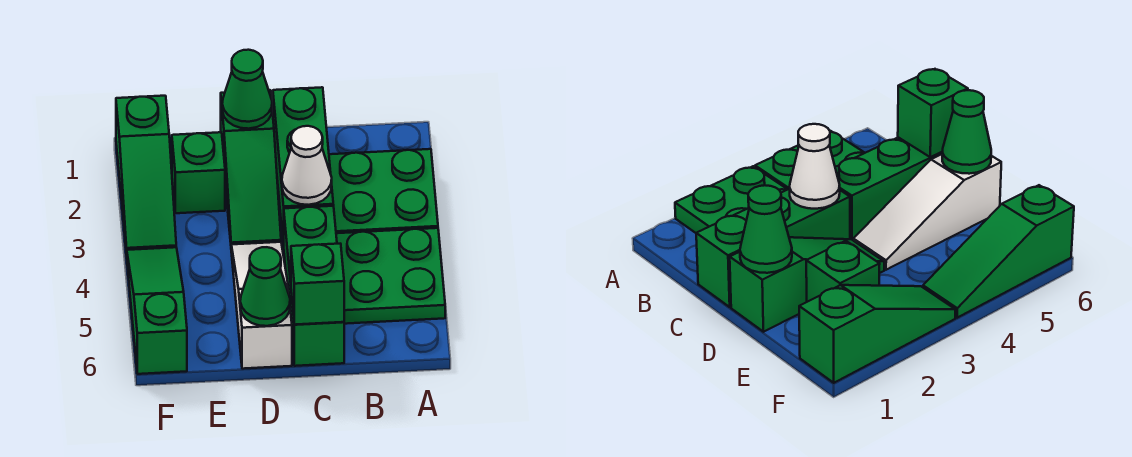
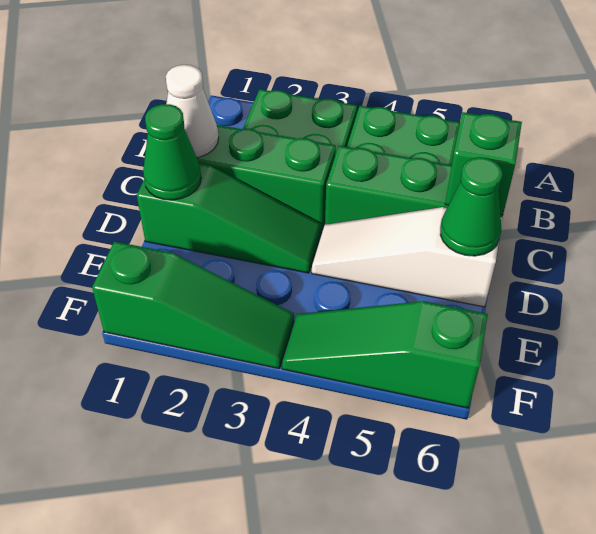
white cone C3 level 2 -> white cone C1 level 2
green brick E2 level 1 -> none

